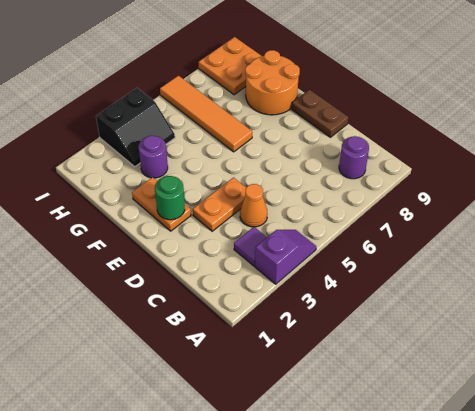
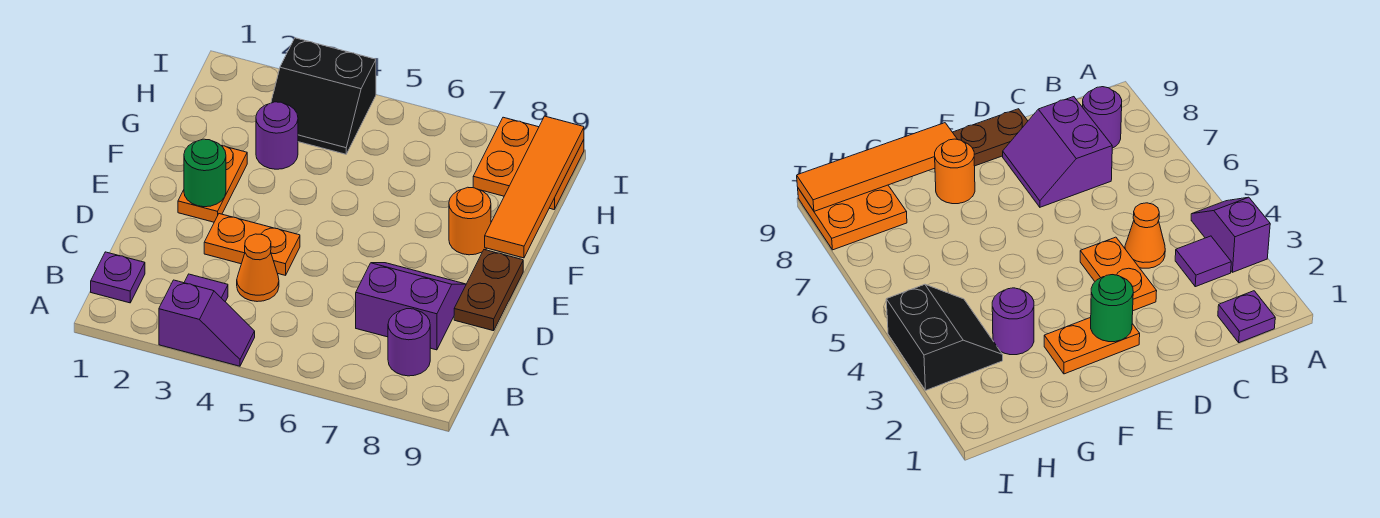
none -> purple plate B1 level 1
none -> purple slope C7:D8 level 1 top C
orange tile F6:I6 level 1 -> orange tile F9:I9 level 2
orange round brick F8:G9 level 1 -> orange round brick F8 level 1

